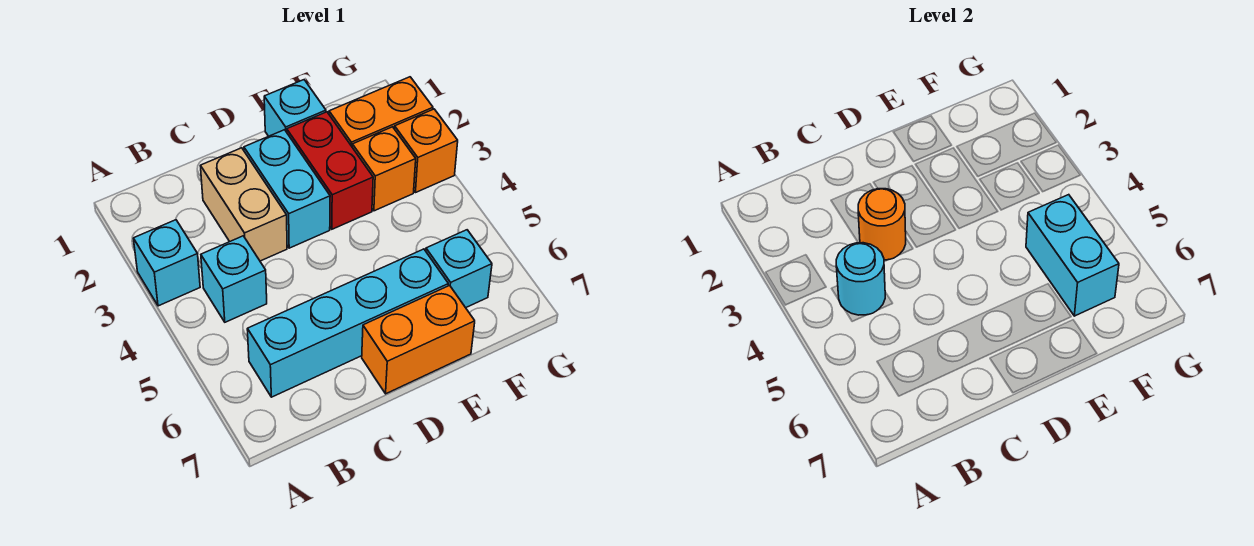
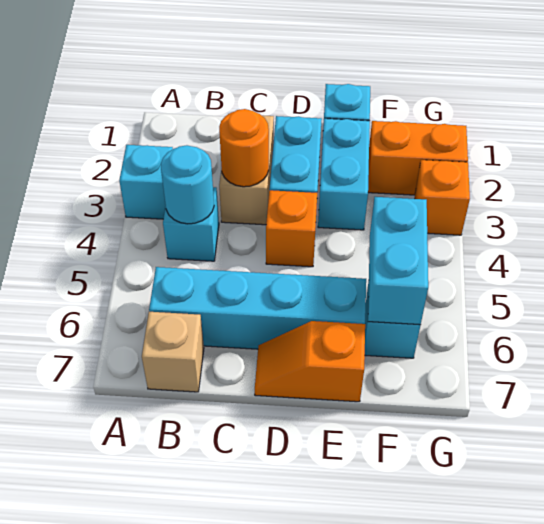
none -> tan brick B7 level 1
orange brick D7:E7 level 1 -> orange slope D7:E7 level 1 top E
red brick E2:E3 level 1 -> cyan brick E2:E3 level 1
orange brick F3 level 1 -> orange brick D4 level 1

